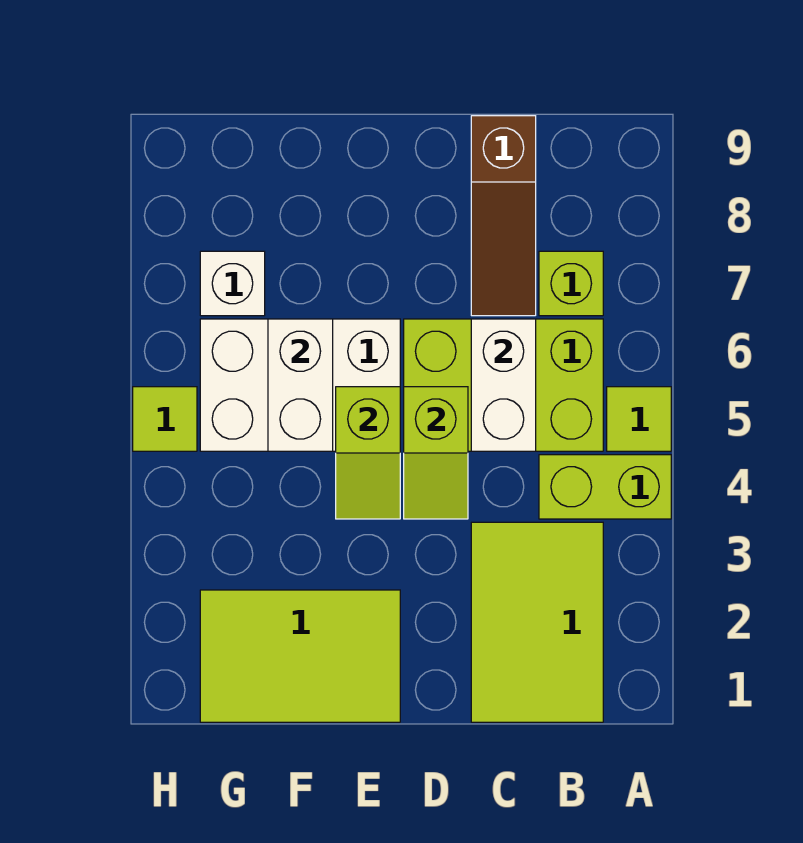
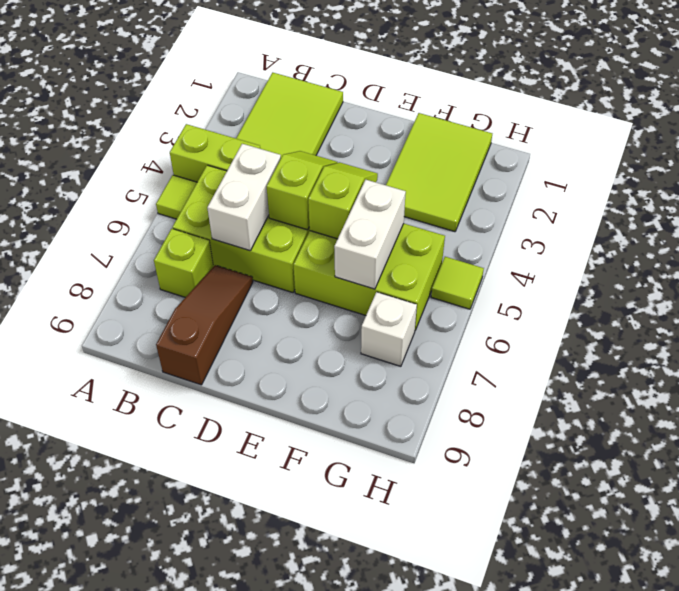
lime tile E1:G2 level 1 -> lime tile F1:G3 level 1
white brick E5:G6 level 1 -> lime brick E5:G6 level 1

